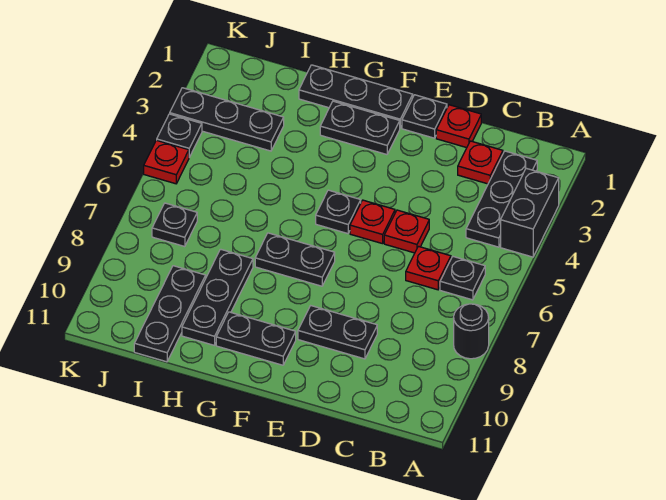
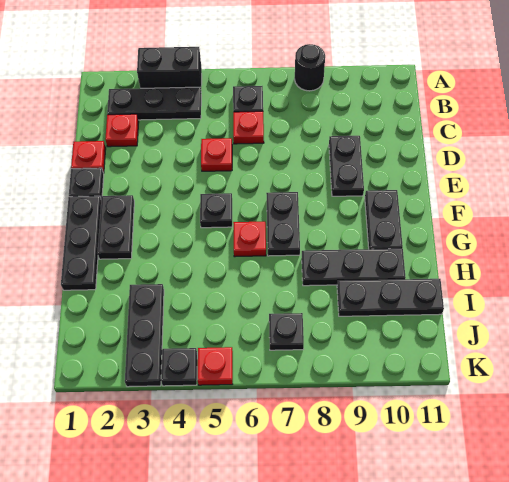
red plate E5 level 1 -> red plate G6 level 1

